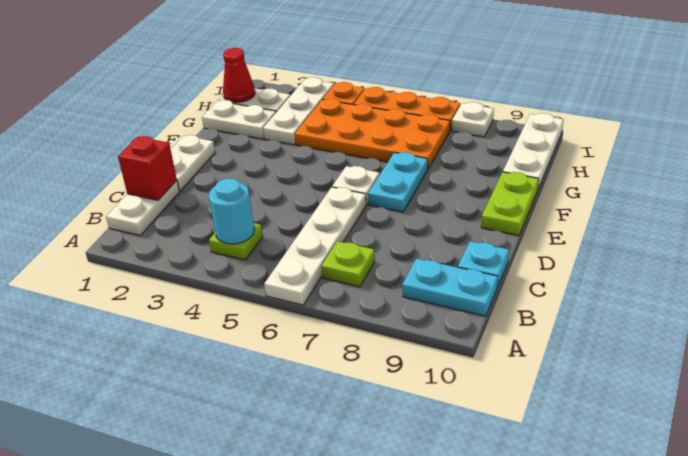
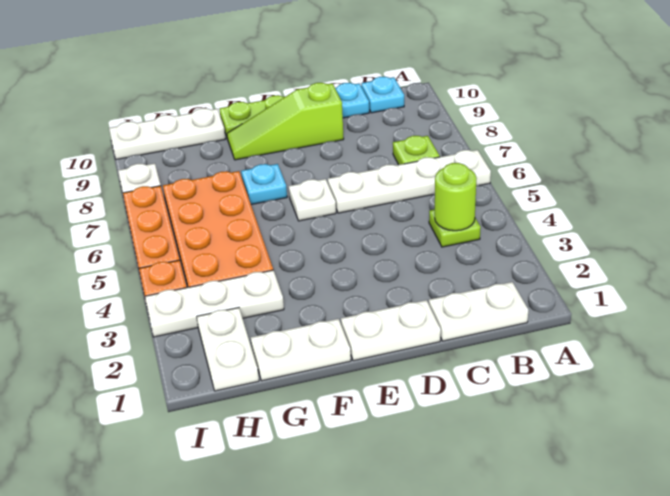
cyan round brick B4 level 2 -> lime round brick B4 level 2
cyan plate B9:B10 level 1 -> cyan plate B10 level 1
red brick C1 level 2 -> none
none -> lime slope D9:F9 level 1 top D
cyan plate E7:F7 level 1 -> cyan plate F7 level 1
white plate G1:G2 level 1 -> white plate F1:G1 level 1
red cone H1 level 2 -> none

